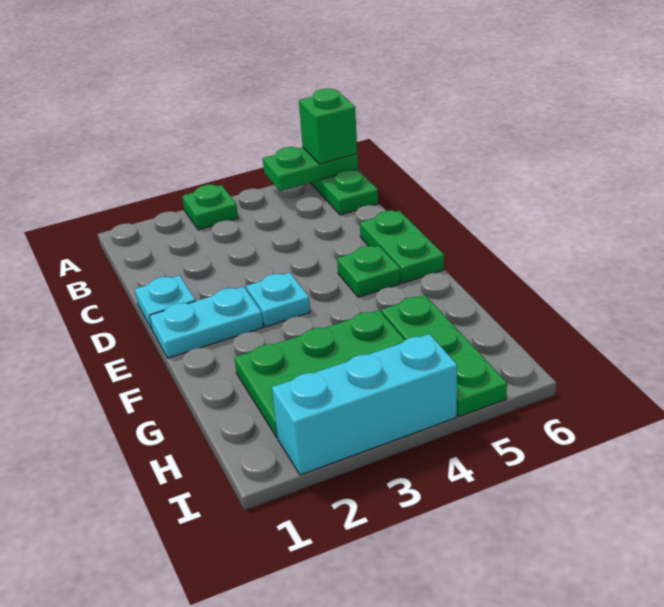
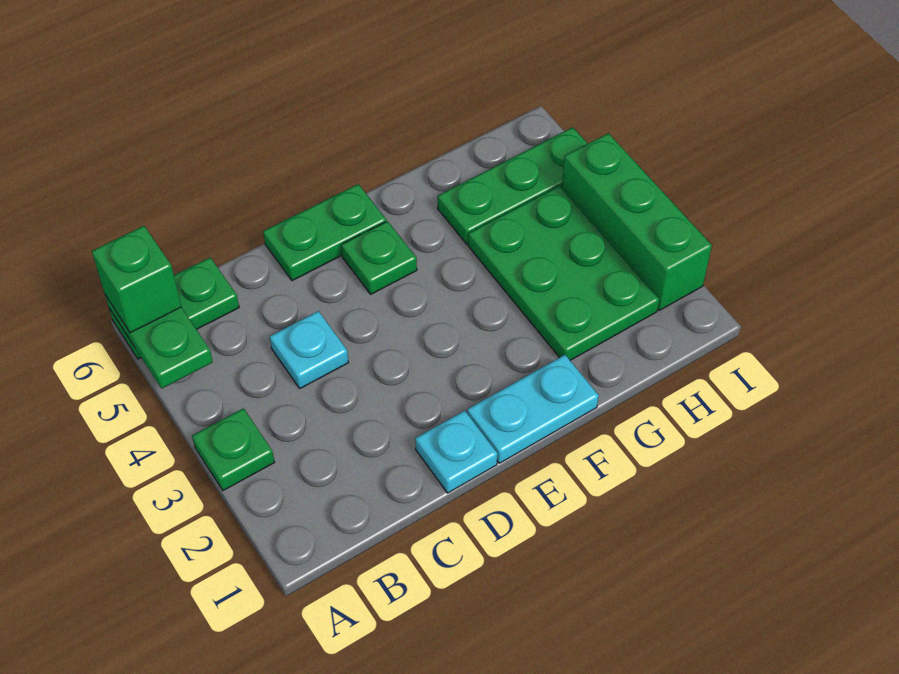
cyan plate E1:E2 level 1 -> cyan plate E1:F1 level 1
cyan plate E3 level 1 -> cyan plate C4 level 1
cyan brick I2:I4 level 1 -> green brick I2:I4 level 1

